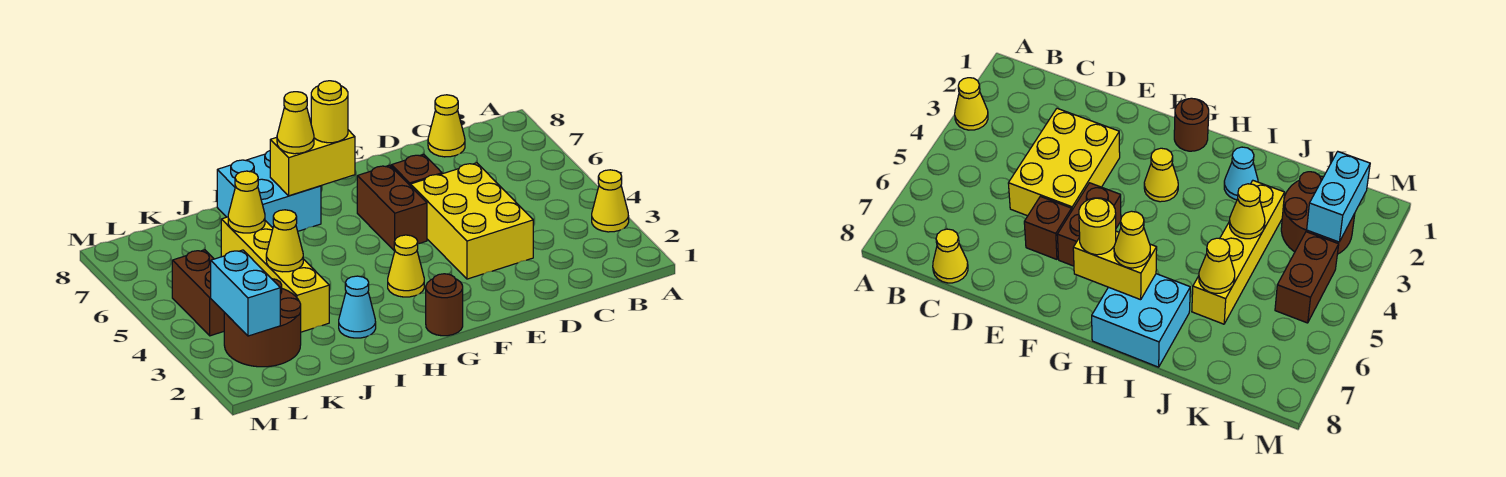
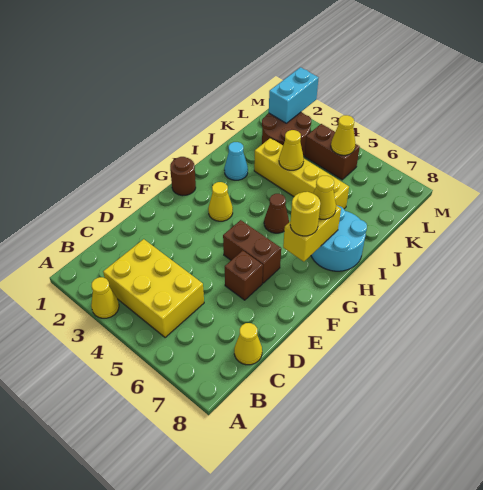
yellow brick D3:E5 level 1 -> yellow brick B3:C5 level 1
none -> brown cone H5 level 1
cyan brick H7:I8 level 1 -> cyan round brick H7:I8 level 1
yellow cone J6 level 2 -> yellow cone L5 level 2
cyan brick L2:L3 level 2 -> cyan brick L2:M2 level 2

